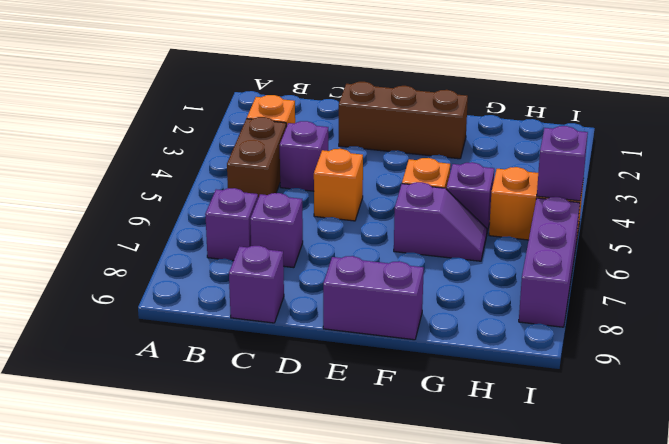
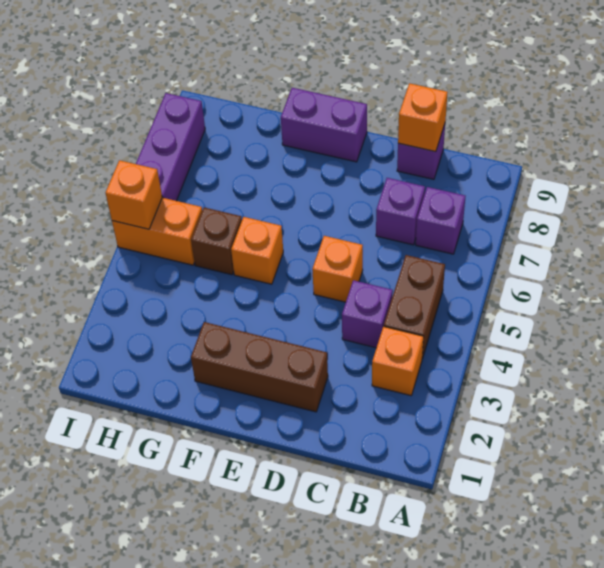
none -> orange brick C9 level 2
purple slope F6:G6 level 1 top F -> none
purple brick G5 level 1 -> brown brick G5 level 1
purple brick I5 level 2 -> orange brick I5 level 2

